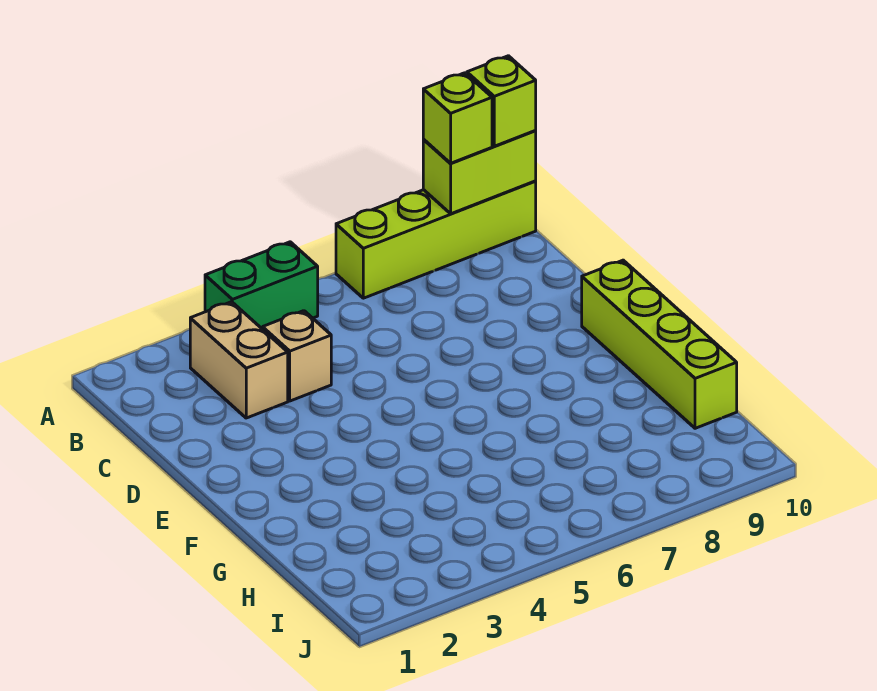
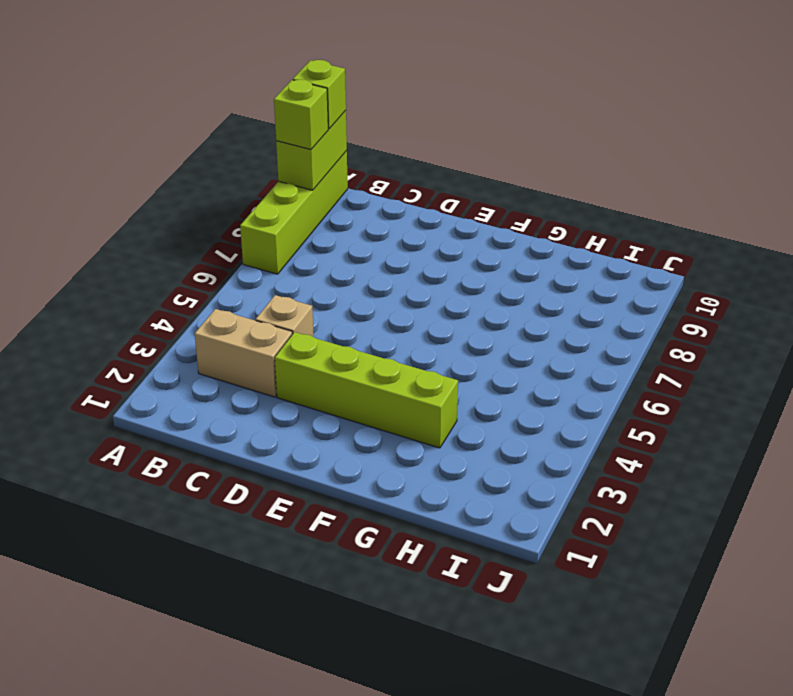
green brick A4:A5 level 1 -> none
lime brick E10:H10 level 1 -> lime brick D3:G3 level 1

